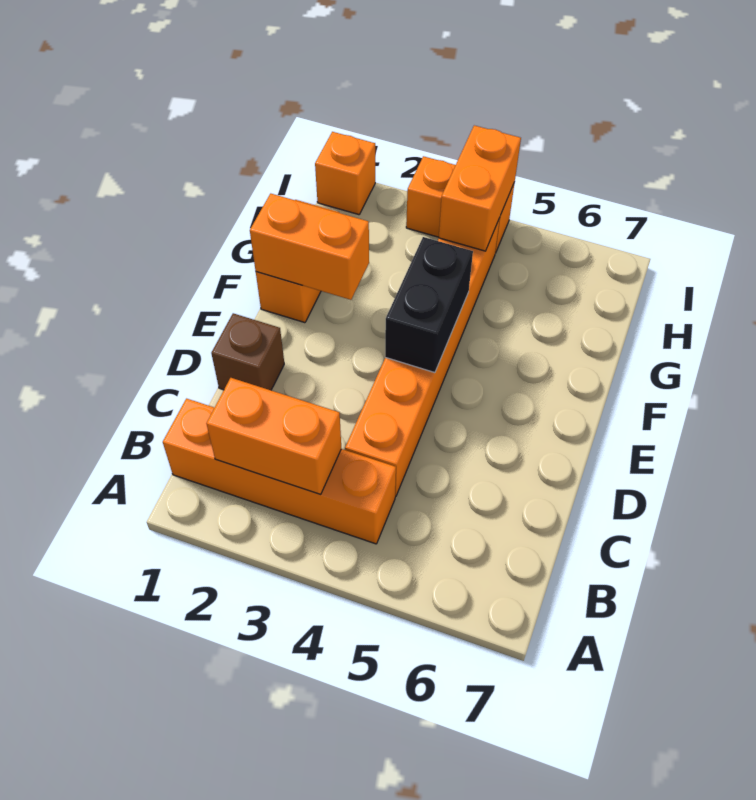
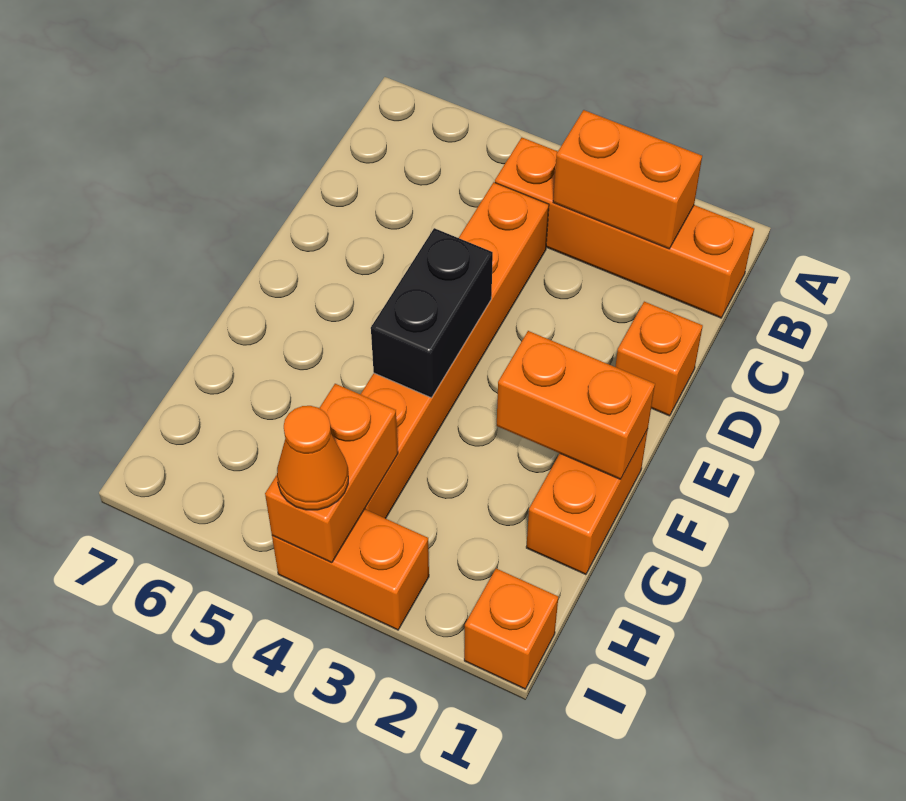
brown brick D1 level 1 -> orange brick D1 level 1
none -> orange cone I4 level 3

